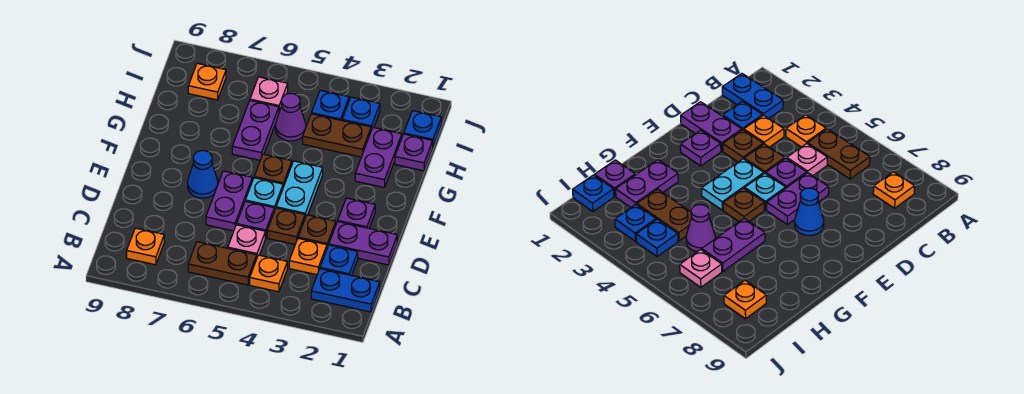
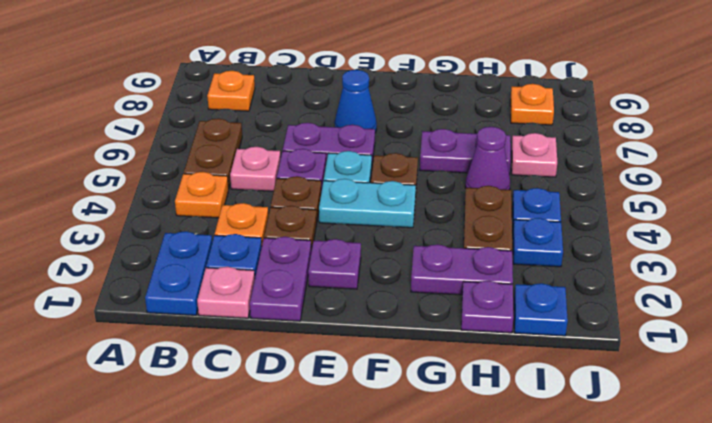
none -> pink plate C1 level 1

